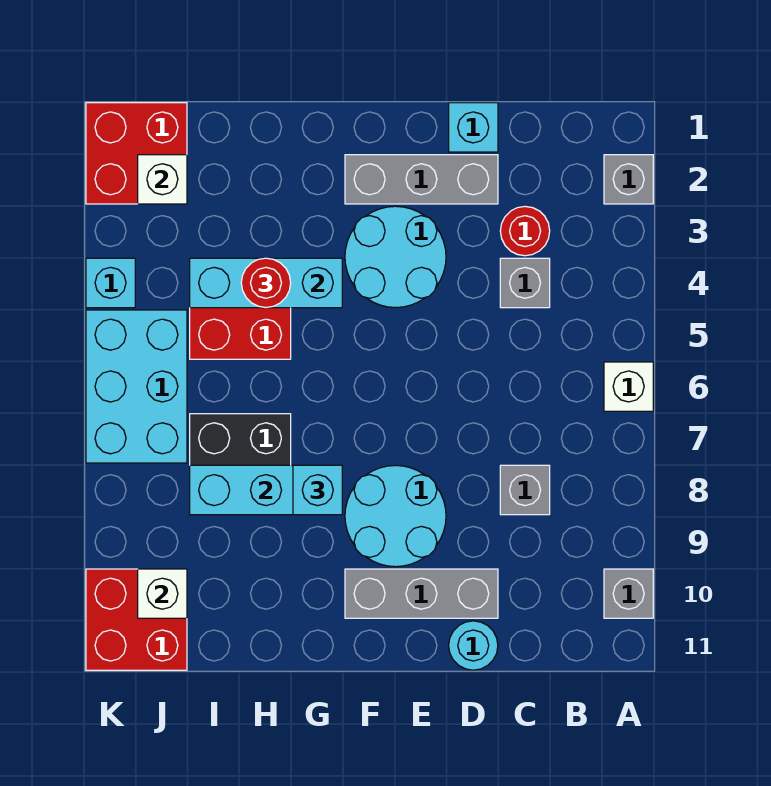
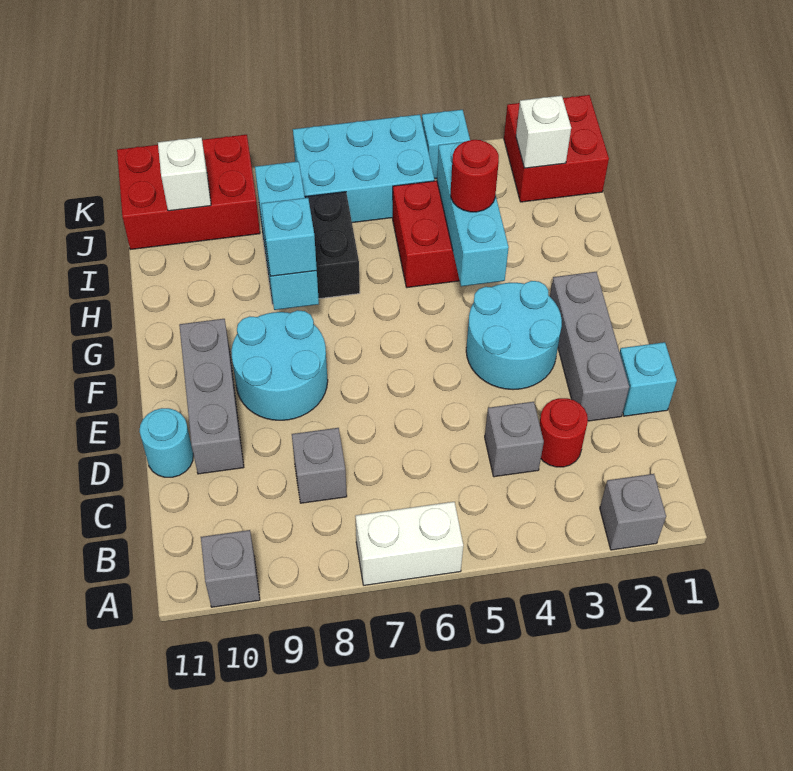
white brick A6 level 1 -> white brick A6:A7 level 1
red brick J10:K11 level 1 -> red brick J9:K11 level 1

